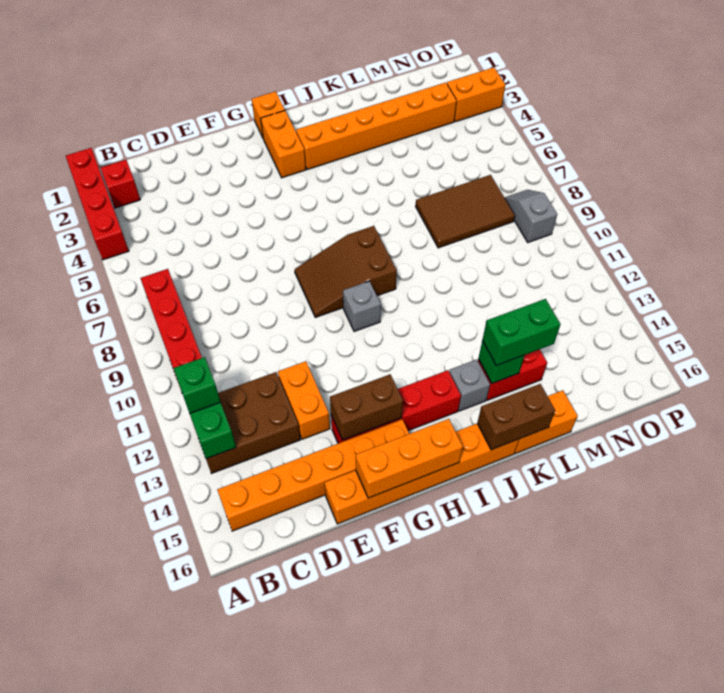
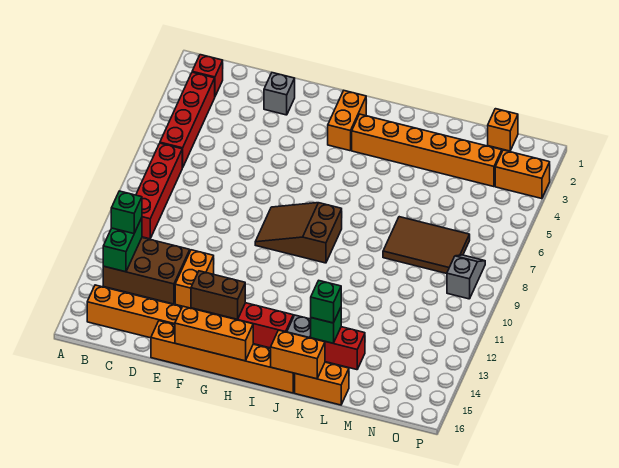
red brick A1:A4 level 1 -> red brick B3:B6 level 1
orange brick H1 level 1 -> orange brick N1 level 1
grey brick H10 level 1 -> grey brick E2 level 1
brown brick J16:K16 level 2 -> orange brick J16:K16 level 2
green brick K14:L14 level 3 -> green brick K14 level 3

